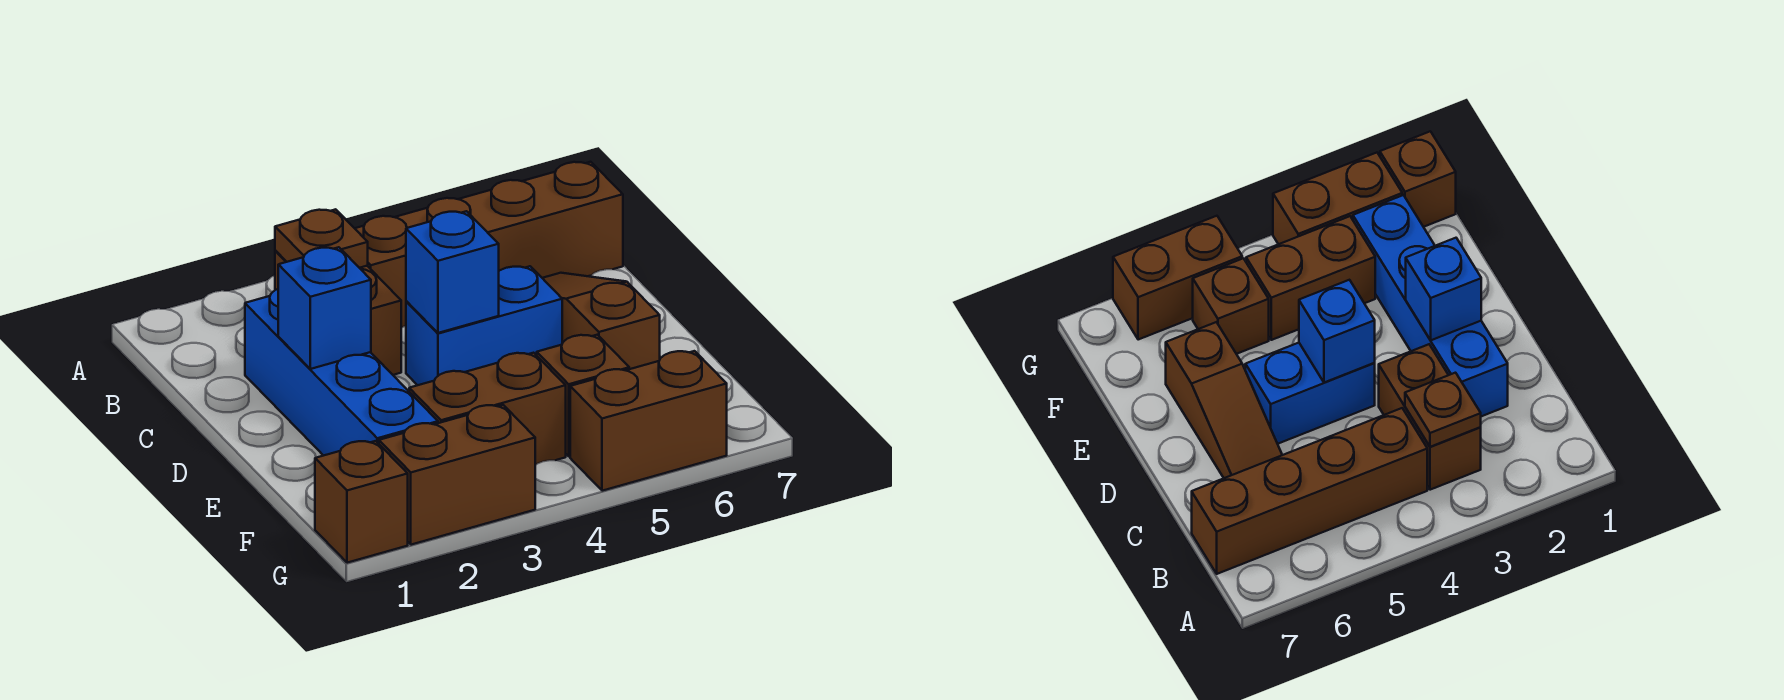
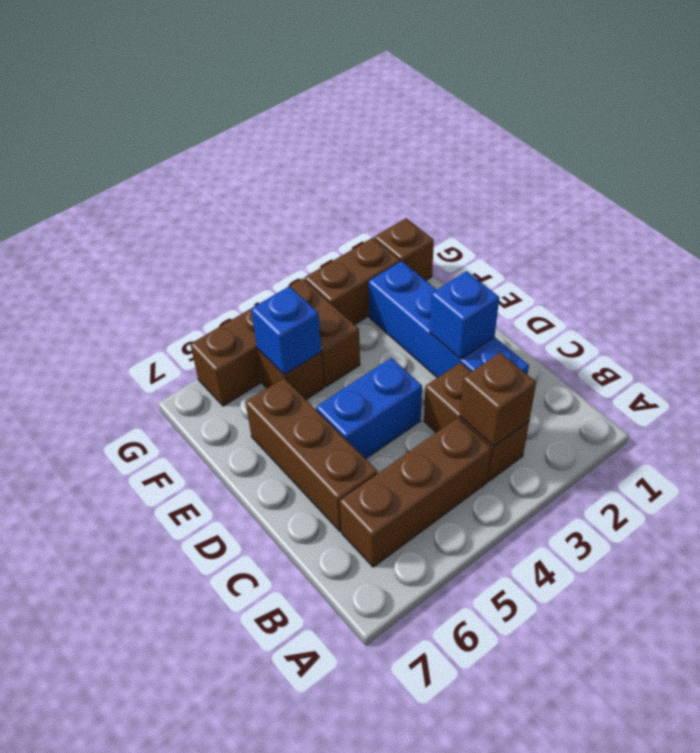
brown plate B3 level 2 -> brown brick B3 level 2
brown brick B4:B7 level 1 -> brown brick B4:B6 level 1
brown slope C6:E6 level 1 top E -> brown brick C6:E6 level 1
blue brick D4 level 2 -> blue brick F5 level 2
brown brick F3:F4 level 1 -> brown brick F4:G4 level 1

